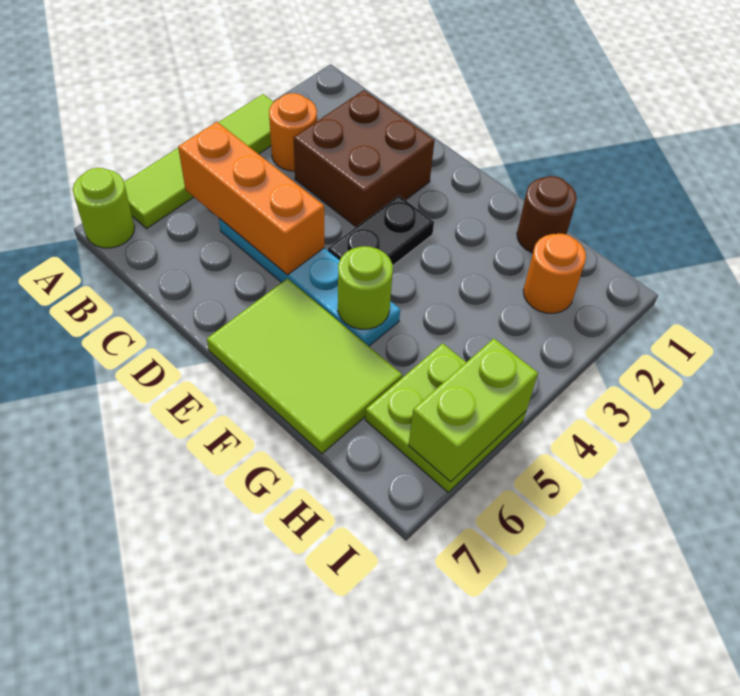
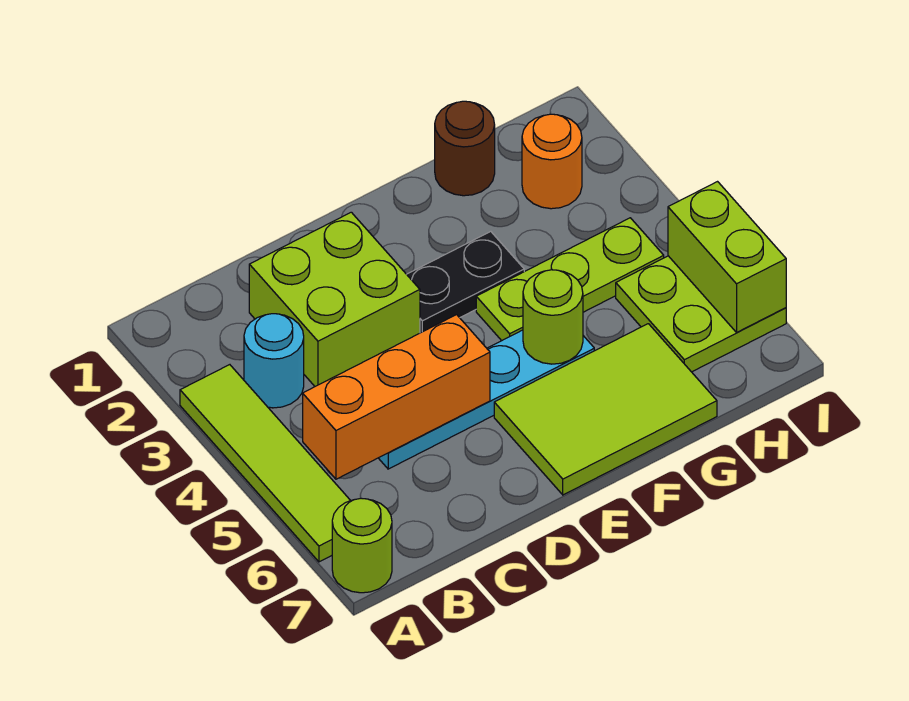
orange round brick B3 level 1 -> cyan round brick B3 level 1
brown brick C2:D3 level 1 -> lime brick C2:D3 level 1
black plate E3:E4 level 1 -> black plate E3:F3 level 1
none -> lime plate F4:H4 level 1

